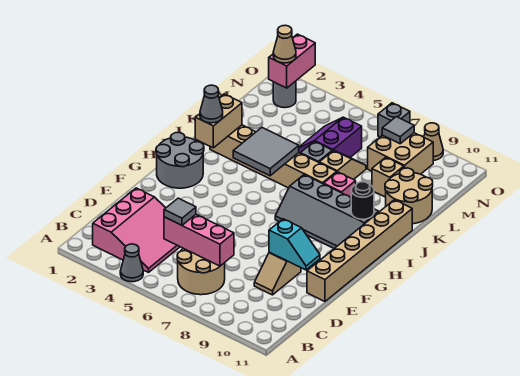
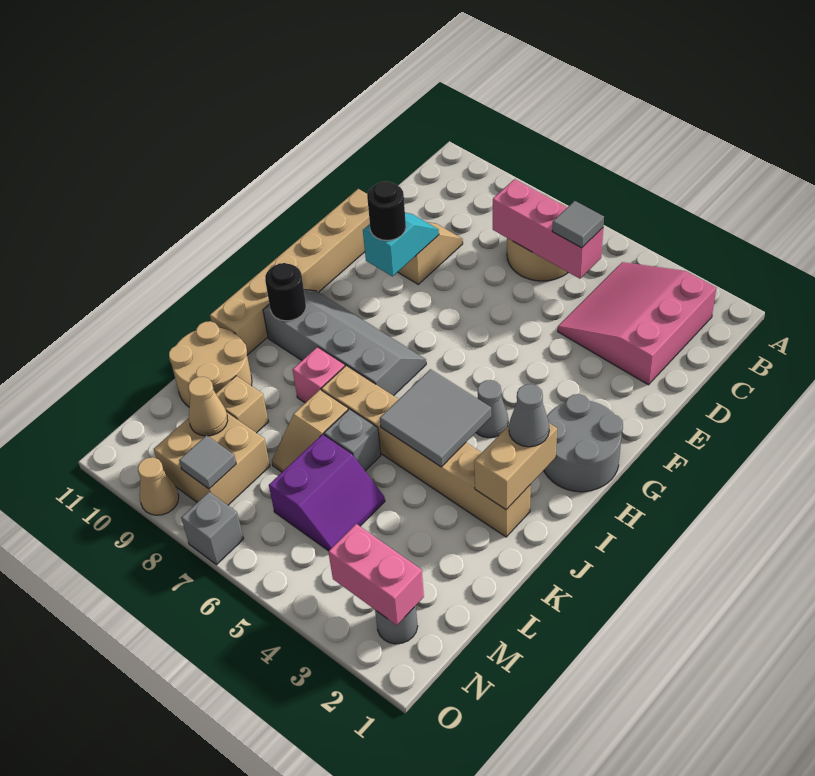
grey cone A4 level 1 -> grey cone H4 level 1
cyan slope E9:E10 level 2 top 9 -> cyan slope E9:F9 level 2 top F
none -> black round brick F9 level 3
pink brick N2:O2 level 2 -> pink brick N2:N3 level 2
tan cone N2 level 3 -> tan cone M9 level 2

